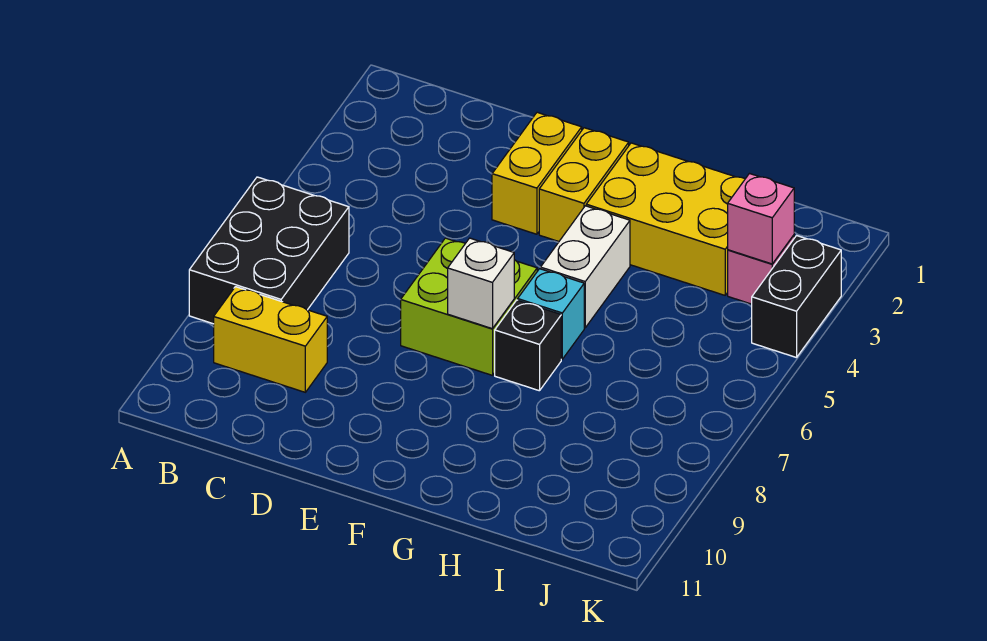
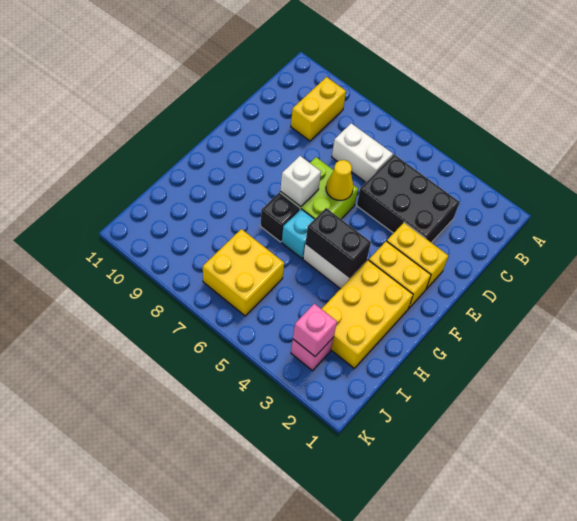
black brick A6:B8 level 1 -> black brick C3:D5 level 1
none -> white brick C6:C7 level 1
none -> yellow cone E6 level 2
none -> yellow brick I6:J7 level 1
black brick K3:K4 level 1 -> black brick G4:G5 level 2

